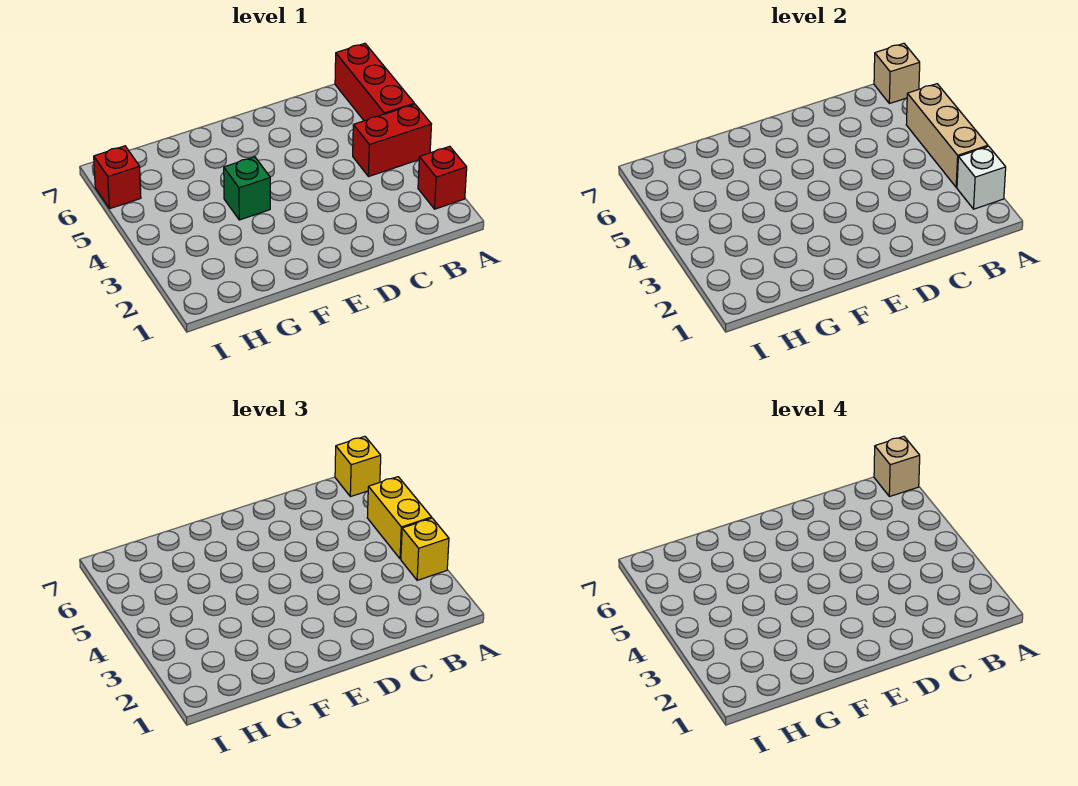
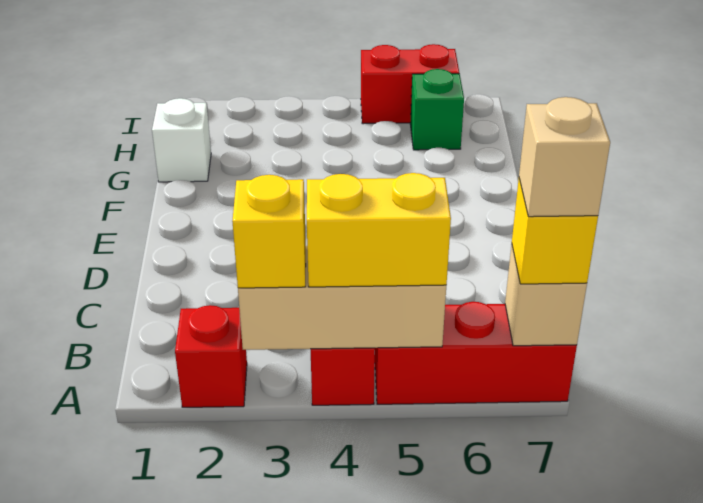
white brick A2 level 2 -> white brick G1 level 1
green brick F4 level 1 -> green brick H6 level 1
red brick I6 level 1 -> red brick I5:I6 level 1

